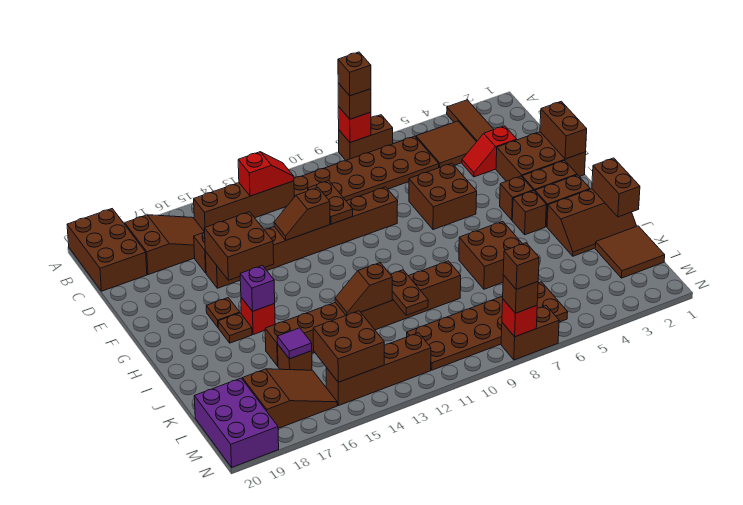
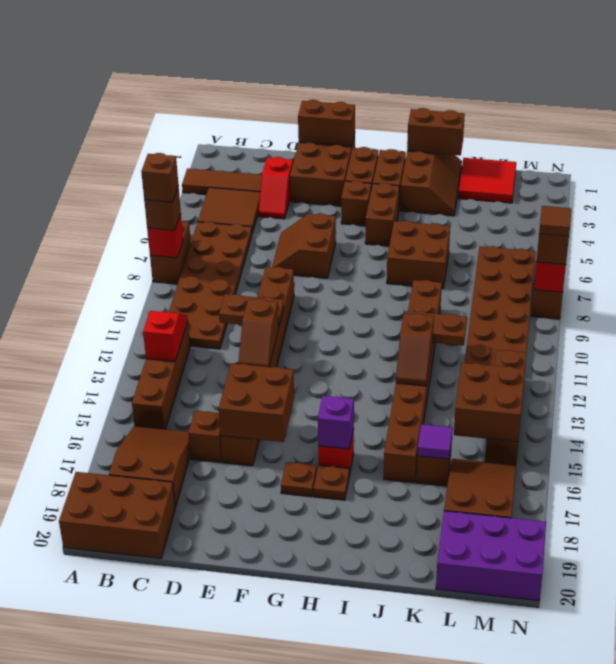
brown brick E6:F7 level 1 -> brown slope E6:F7 level 1 top F
brown brick H4 level 1 -> brown brick H4:H5 level 1
brown tile K1:L2 level 1 -> red tile K1:L2 level 1
brown brick N8 level 4 -> brown tile N8 level 4

